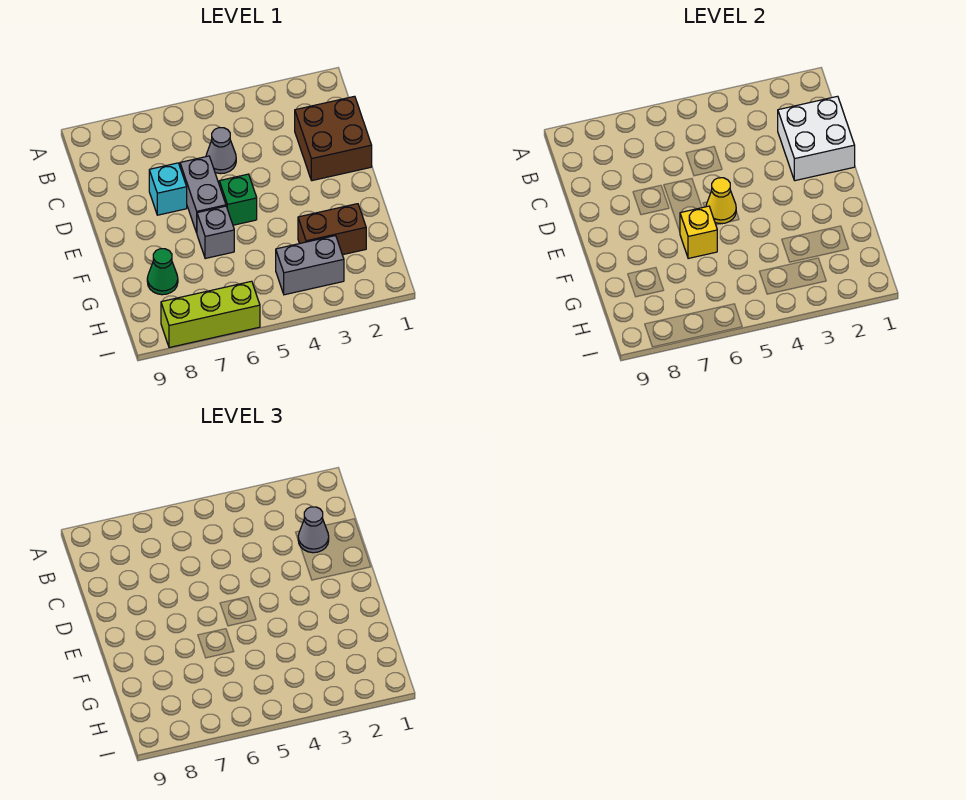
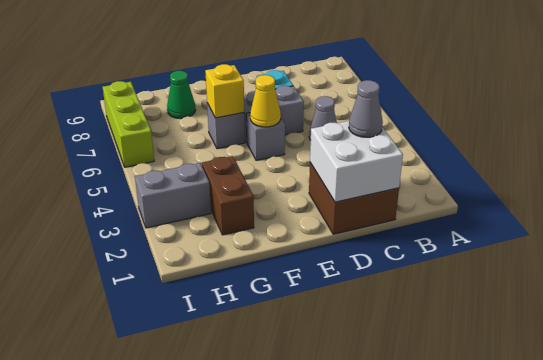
green brick E5 level 1 -> grey brick E5 level 1
grey brick H3:H4 level 1 -> grey brick H3:I3 level 1

